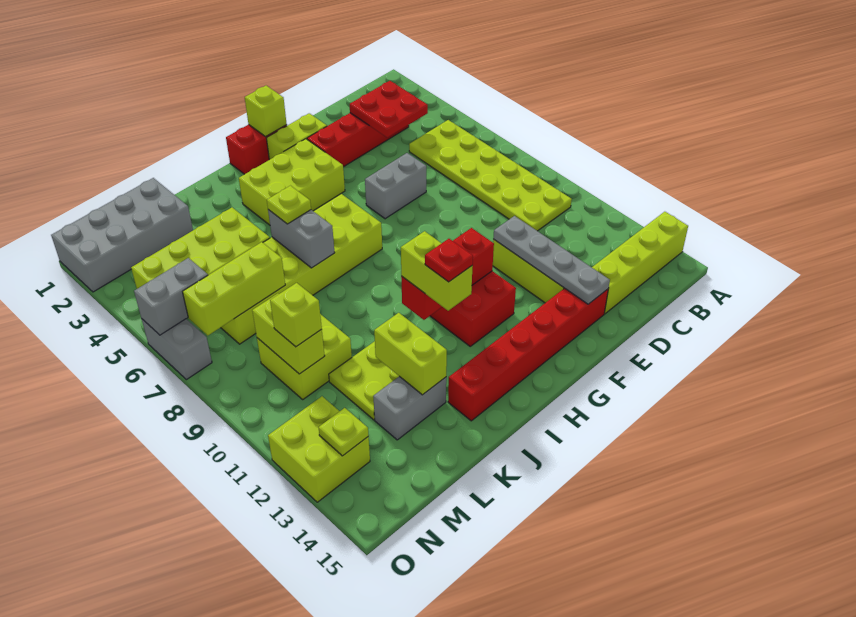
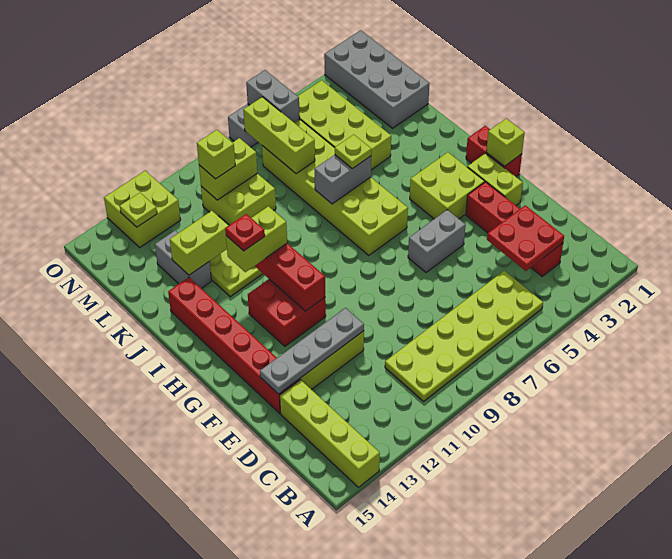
grey brick E6:F6 level 1 -> grey brick F5:F6 level 1
lime brick G3:I4 level 1 -> lime brick G3:H4 level 1

